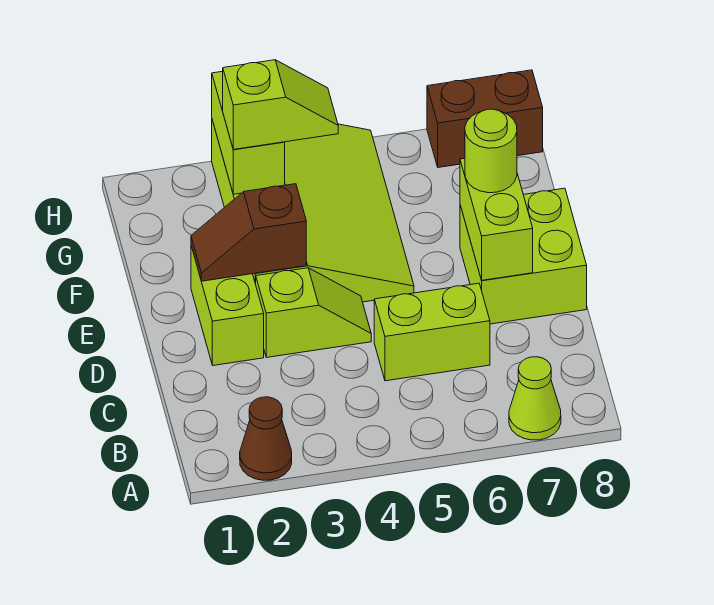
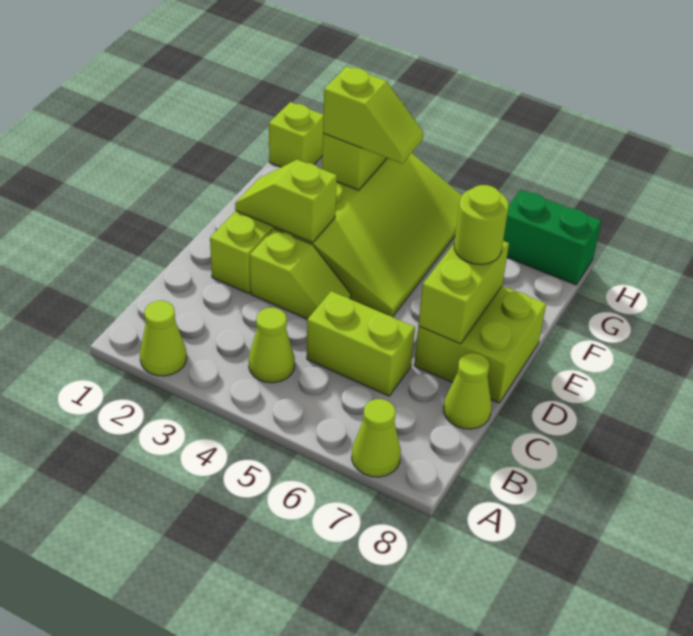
brown cone A2 level 1 -> lime cone A2 level 1
none -> lime cone B4 level 1
none -> lime cone C8 level 1
brown slope E2:E3 level 2 top 3 -> lime slope E2:E3 level 2 top 3
none -> lime brick H1 level 1
brown brick H7:H8 level 1 -> green brick H7:H8 level 1

